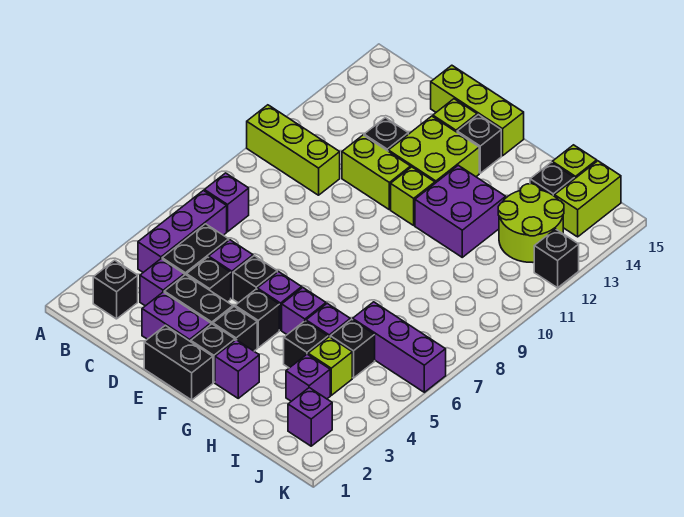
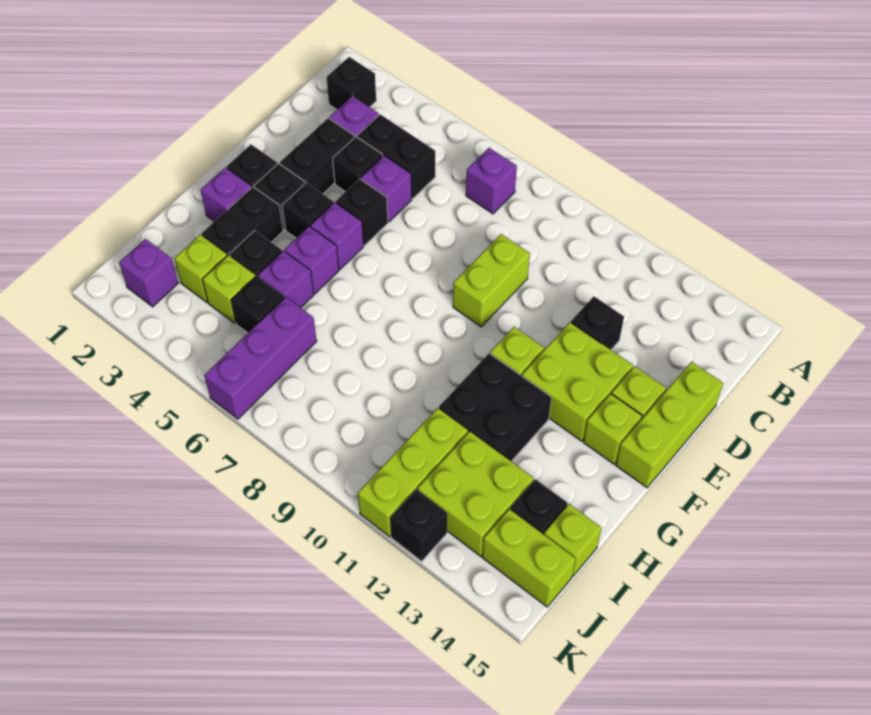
lime brick A10:C10 level 1 -> lime brick I11:K11 level 1
purple brick B4:B6 level 1 -> none
purple brick D2:E2 level 1 -> none
lime brick D11:E11 level 1 -> lime brick D9:E9 level 1
black brick E1:F1 level 1 -> black brick G3:H3 level 1
black brick F14 level 1 -> lime brick F14 level 1
purple brick G11:H12 level 1 -> black brick G11:H12 level 1
purple brick I3 level 1 -> lime brick I3 level 1
lime round brick I12:J13 level 1 -> lime brick I12:J13 level 1

